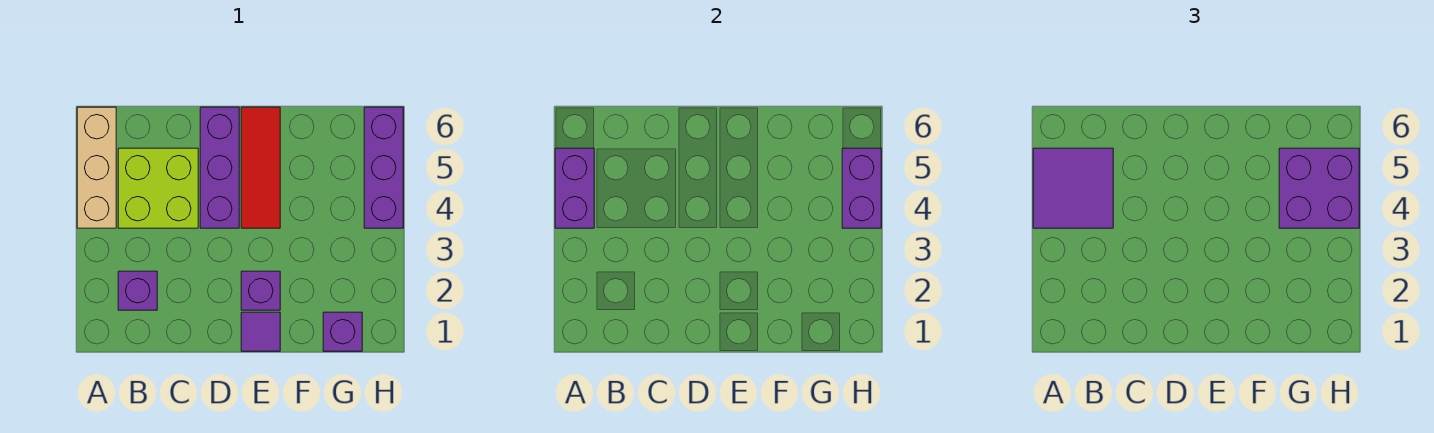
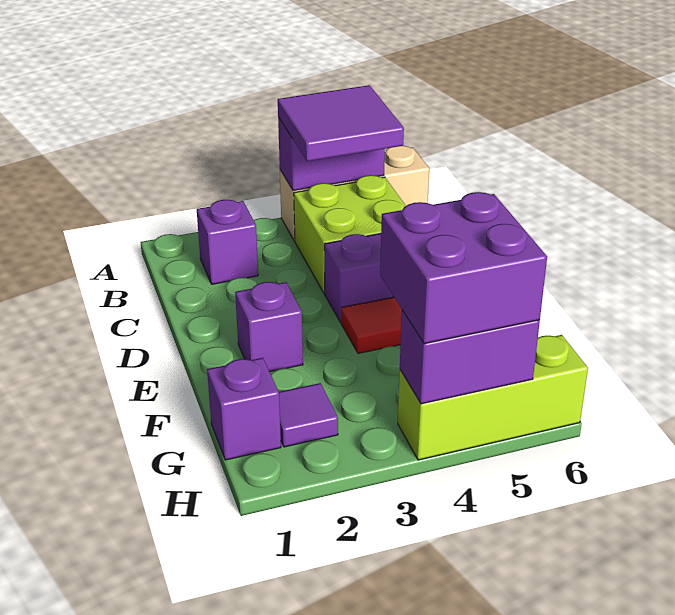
purple tile E1 level 1 -> purple tile G2 level 1
purple brick H4:H6 level 1 -> lime brick H4:H6 level 1

